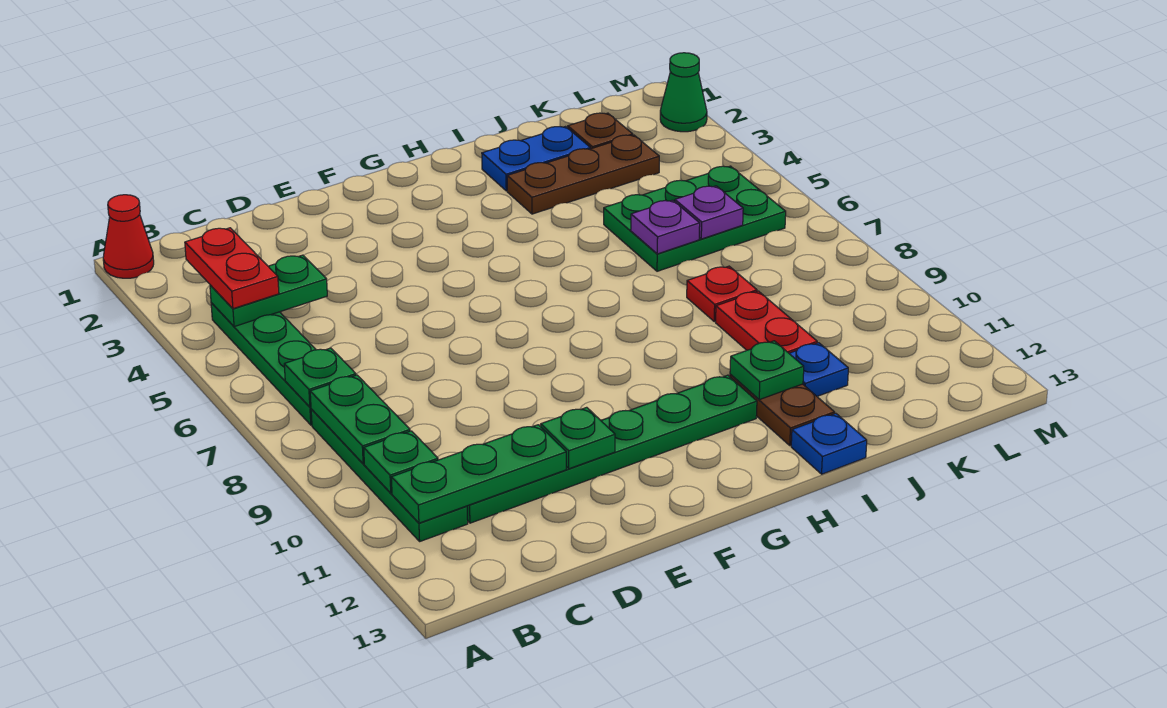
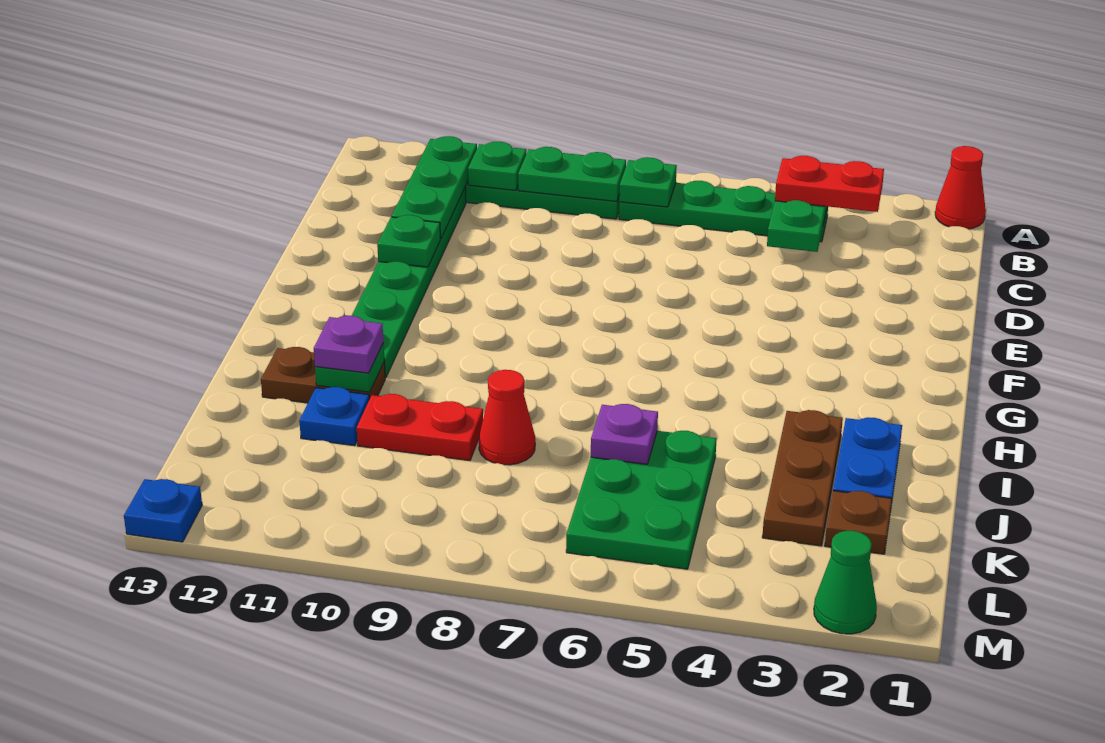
blue plate I13 level 1 -> blue plate M13 level 1
red plate J8 level 1 -> red cone J8 level 1
purple plate K6 level 2 -> purple plate I11 level 3

